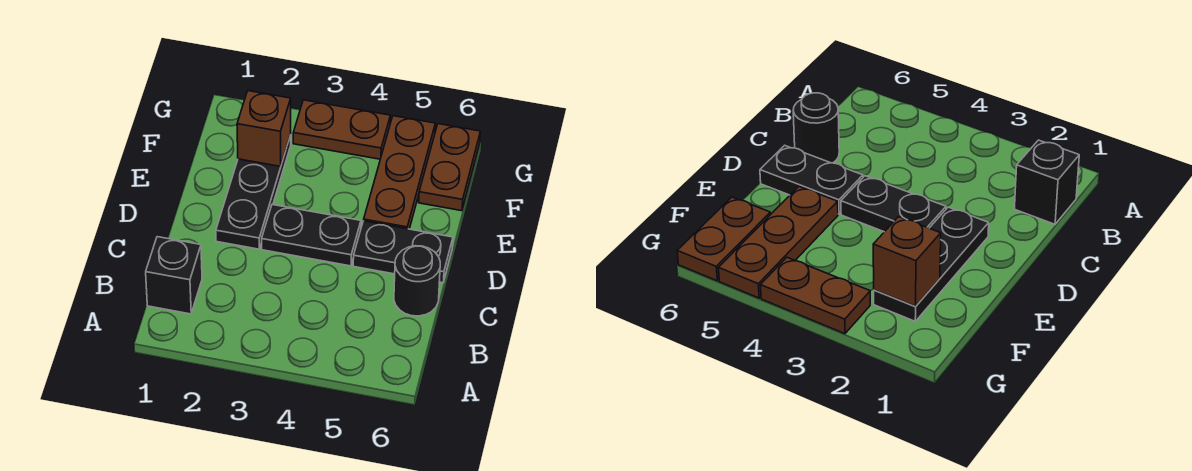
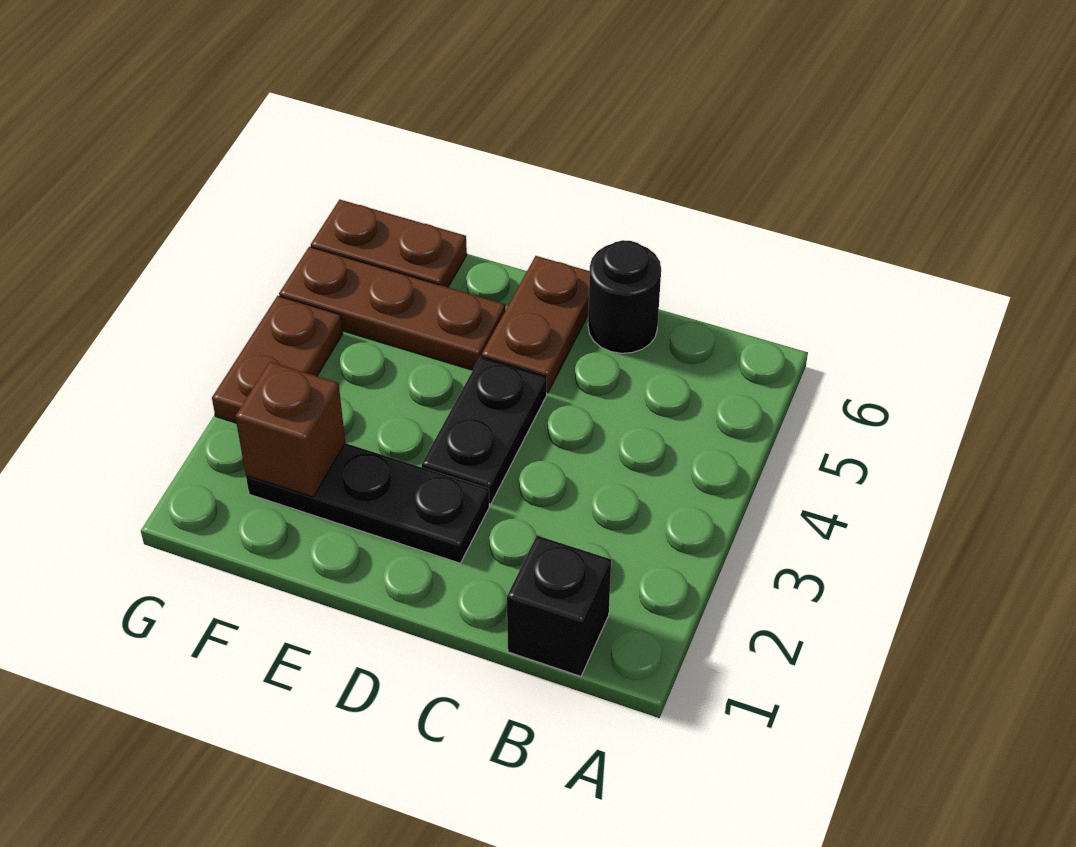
black plate D5:D6 level 1 -> brown plate D5:D6 level 1

